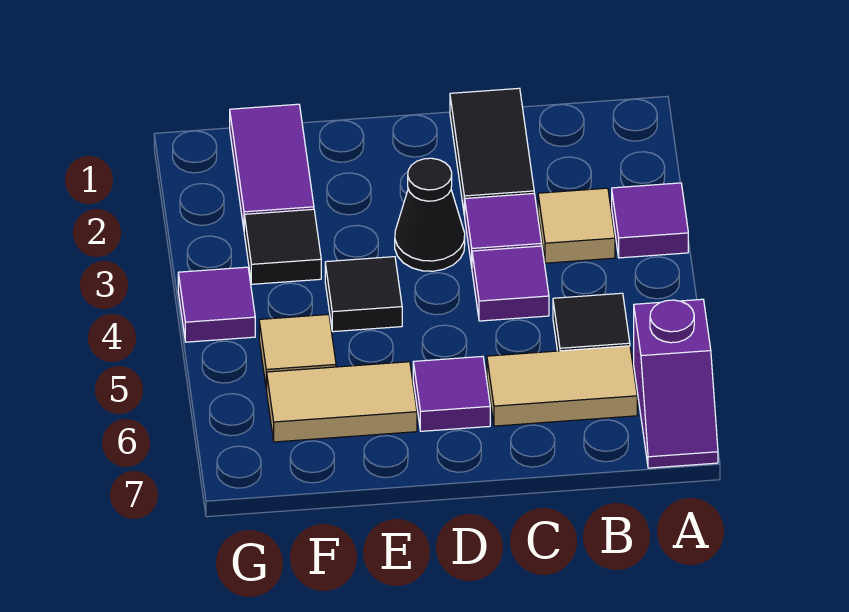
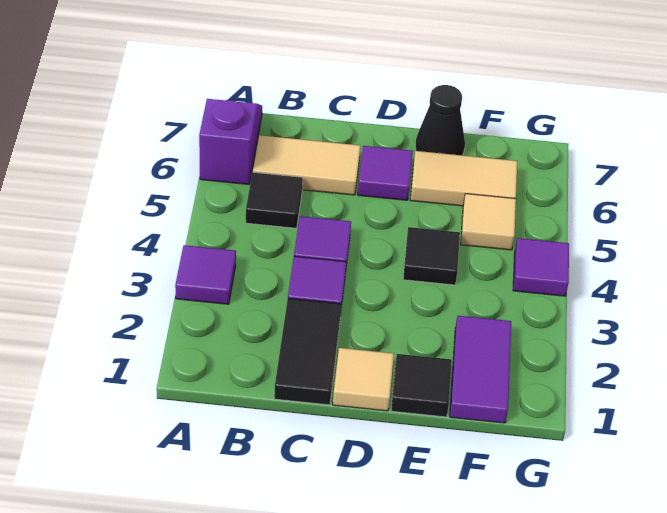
tan tile B3 level 1 -> tan tile D1 level 1
black cone D3 level 1 -> black cone E7 level 1
black tile F3 level 1 -> black tile E1 level 1

